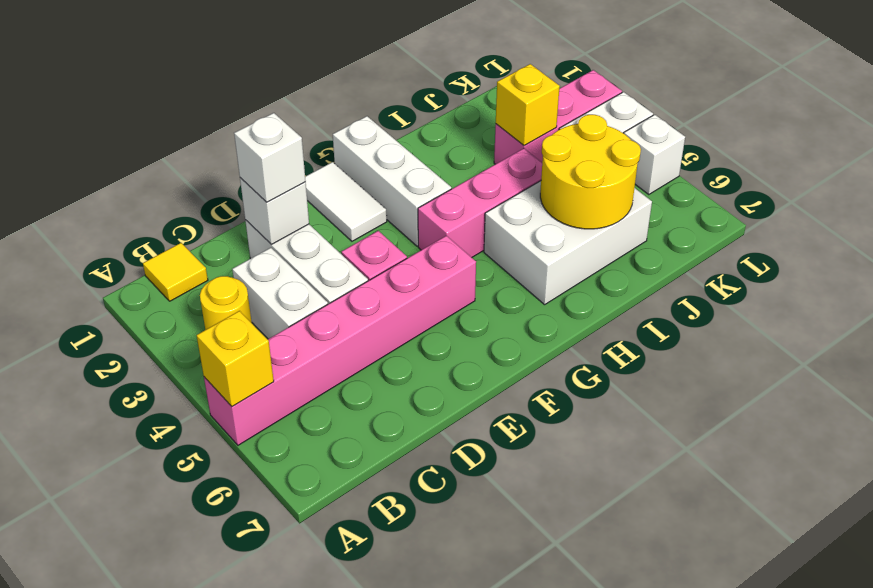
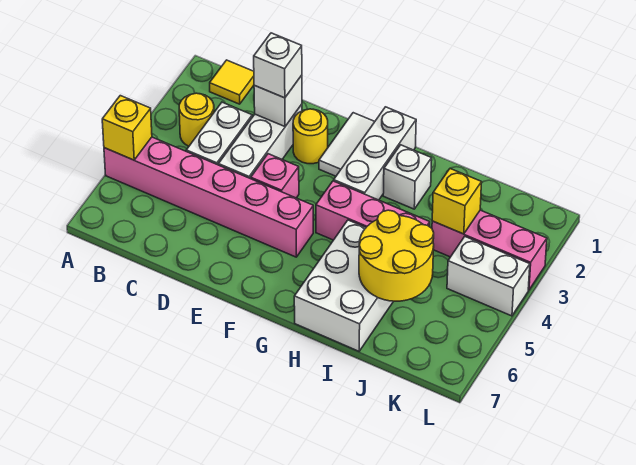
none -> yellow round brick E2 level 1
white brick H5:J6 level 1 -> white brick H5:I7 level 1
white brick L5 level 1 -> white brick H2 level 1

